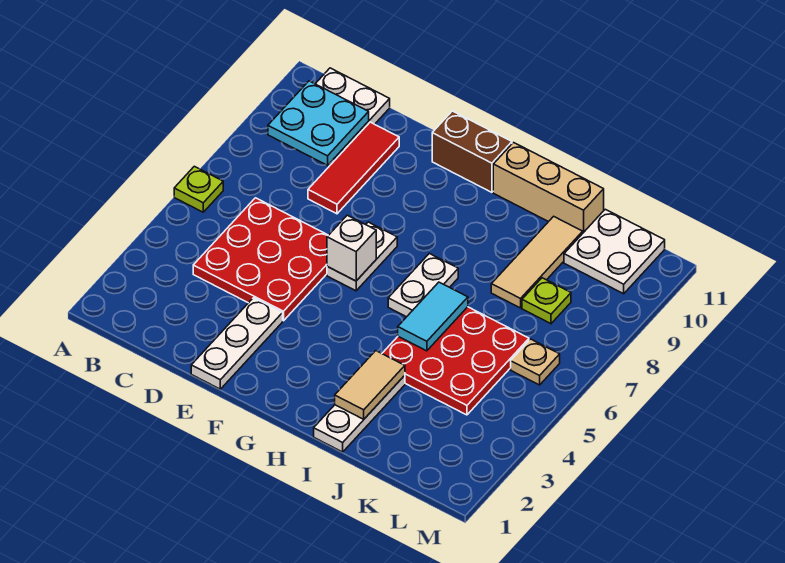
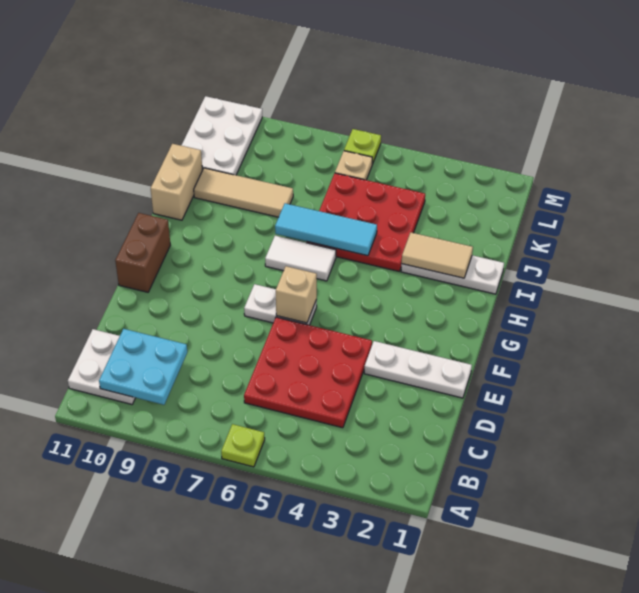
red tile D8:D10 level 1 -> none
white brick F6 level 2 -> tan brick F6 level 2
white plate H6:H7 level 1 -> white tile H6:H7 level 1
tan brick H11:J11 level 1 -> tan brick I11:J11 level 1
cyan tile I5:I6 level 2 -> cyan tile I5:I7 level 2
lime plate K8 level 1 -> lime plate M6 level 1
white plate K10:L11 level 1 -> white plate K10:M11 level 1

